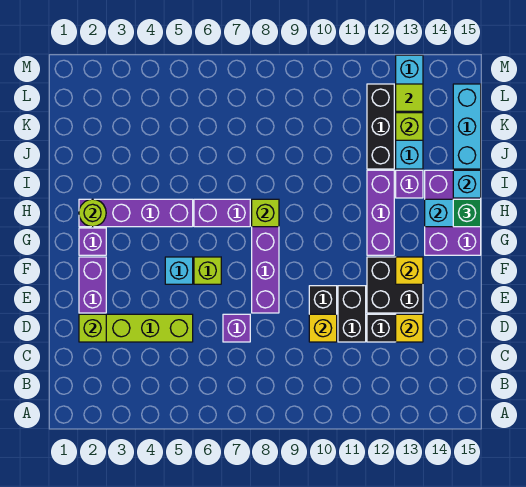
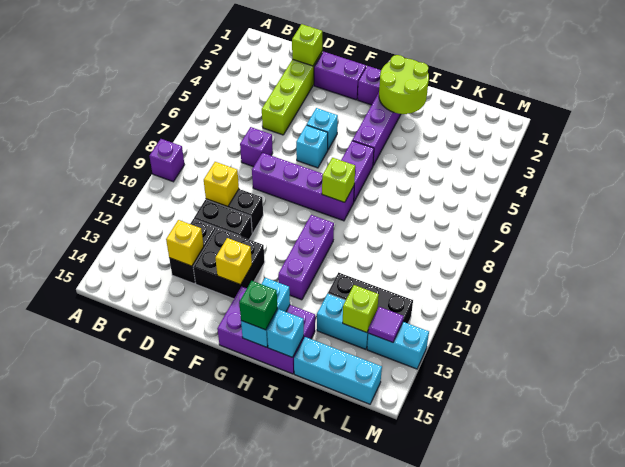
lime brick F6 level 1 -> cyan brick F6 level 1
purple brick G12:I12 level 1 -> purple brick H10:H12 level 1
lime round brick H2 level 2 -> lime round brick H2:I3 level 2
purple brick I13 level 1 -> purple brick A9 level 1
lime tile L13 level 2 -> purple tile L13 level 2

